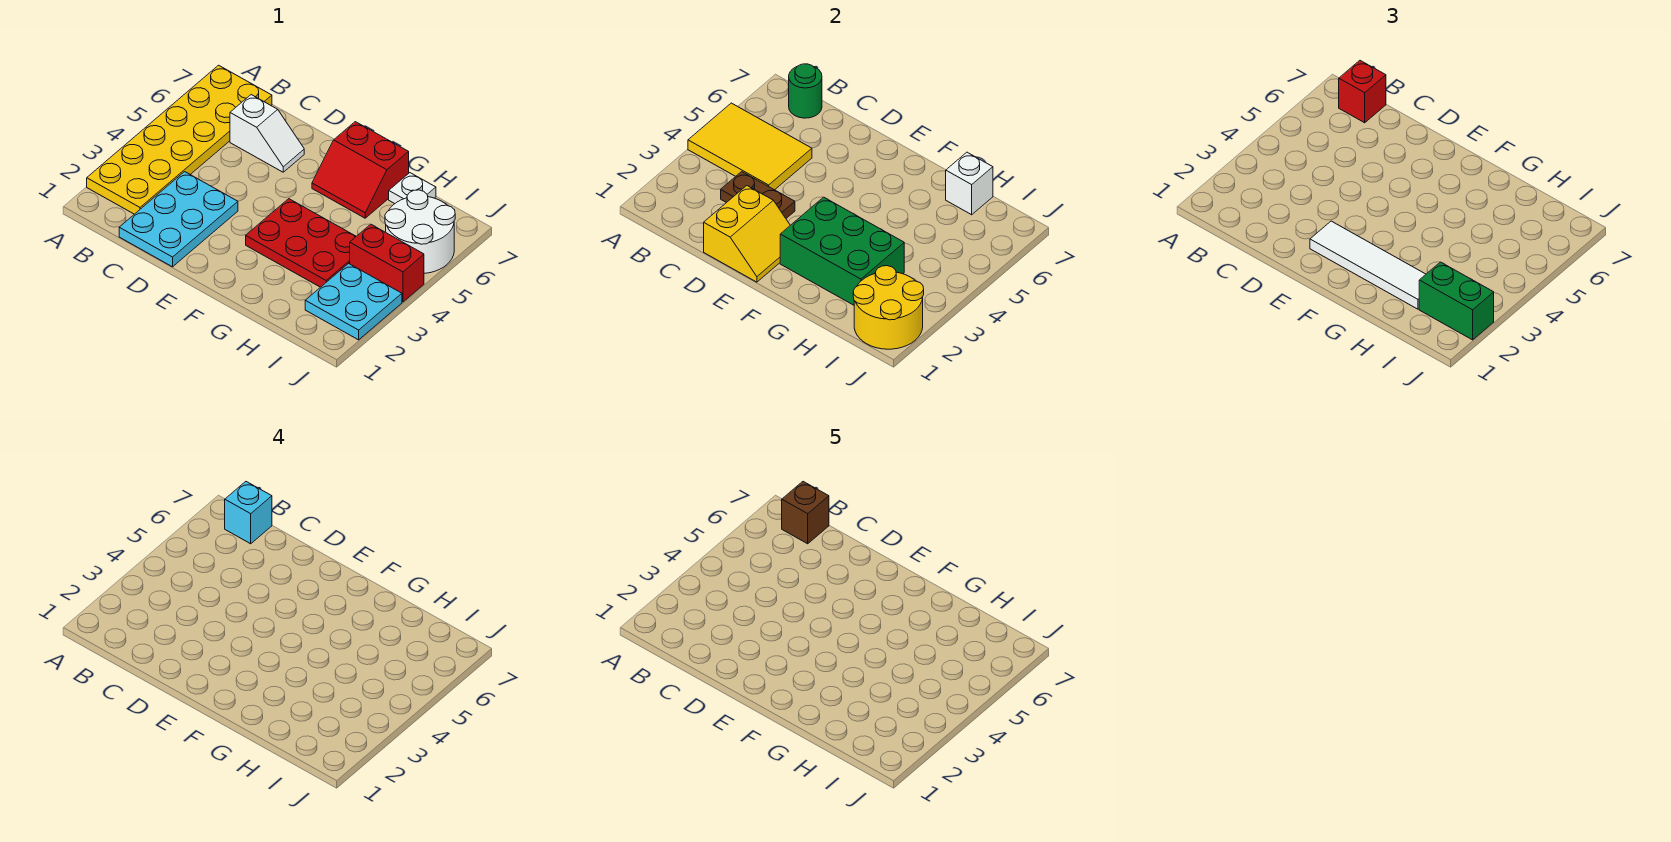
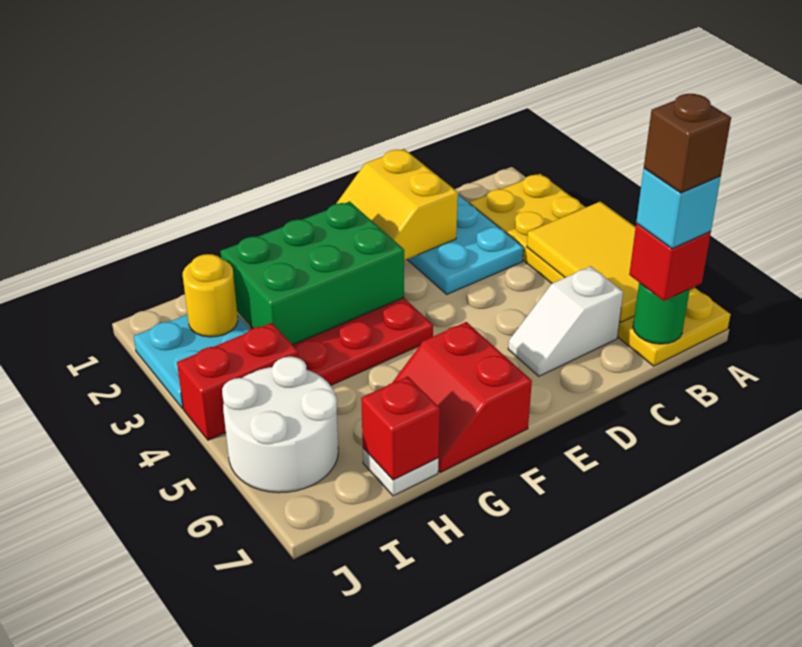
yellow tile A4:C5 level 2 -> yellow tile A4:B6 level 2
brown plate C3:D3 level 2 -> none
white tile E2:H2 level 3 -> none
red slope F6:G7 level 1 top 7 -> red slope F6:G7 level 1 top F
white brick H7 level 2 -> red brick H7 level 2
yellow round brick I1:J2 level 2 -> yellow round brick I2 level 2
green brick I2:J2 level 3 -> none

